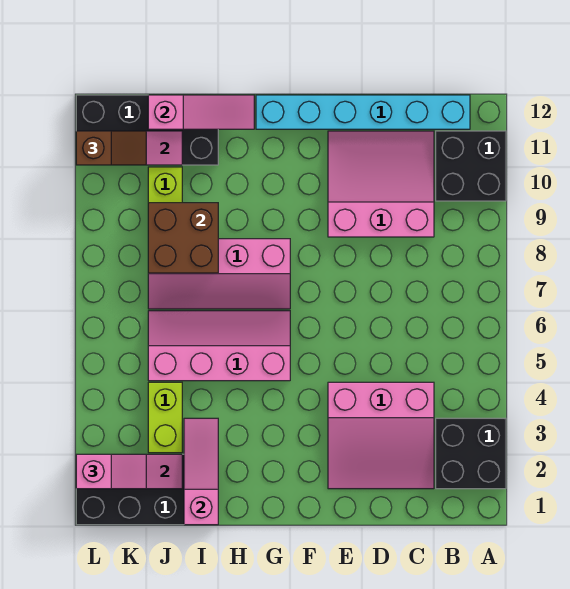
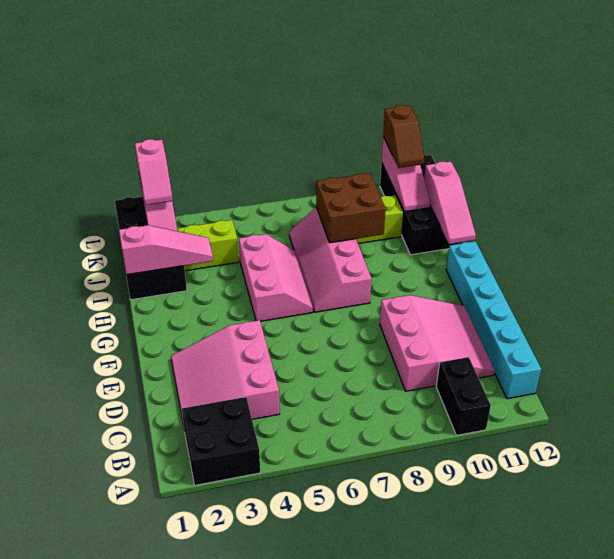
black brick A10:B11 level 1 -> black brick A10:B10 level 1
pink slope G5:J6 level 1 top 5 -> pink slope G5:I6 level 1 top 5

